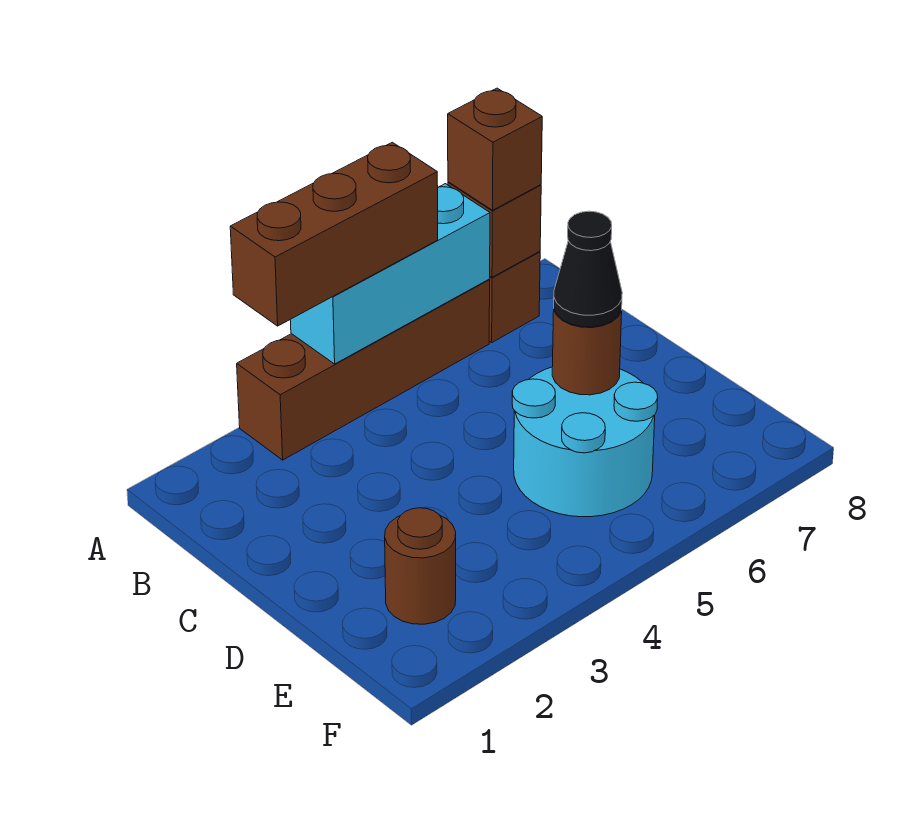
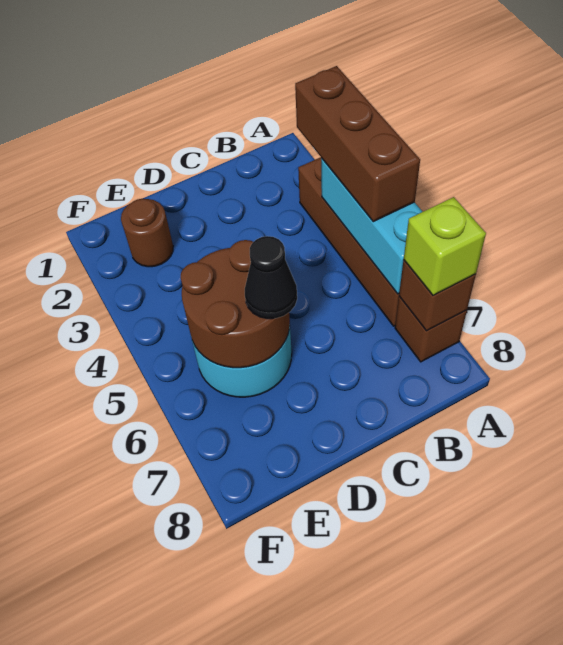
brown brick A7 level 3 -> lime brick A7 level 3
brown round brick D6 level 2 -> brown round brick D5:E6 level 2

